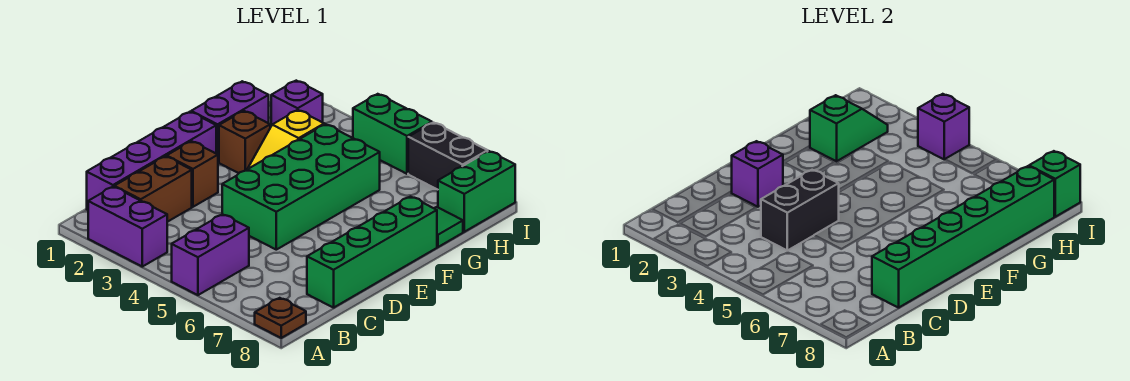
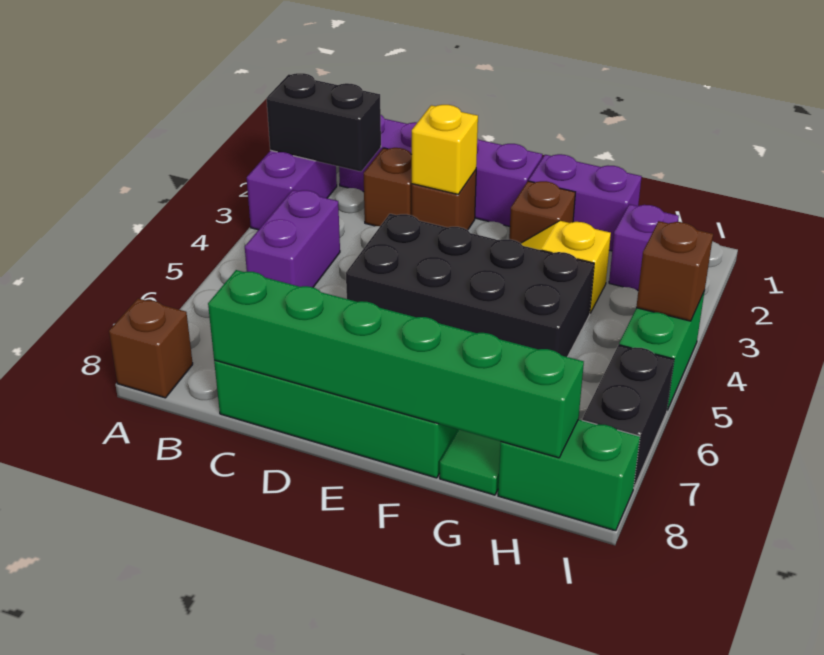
purple brick A5:B5 level 1 -> purple brick B4:B5 level 1
brown plate A8 level 1 -> brown brick A8 level 1
brown brick B2:C2 level 1 -> brown brick C2 level 1
black brick C4:D4 level 2 -> black brick A2:B2 level 2
purple brick D2 level 2 -> yellow brick D2 level 2
green brick D4:G5 level 1 -> black brick D4:G5 level 1
green slope G2:H2 level 2 top G -> none
purple brick I4 level 2 -> brown brick I4 level 2
green brick I8 level 2 -> none

